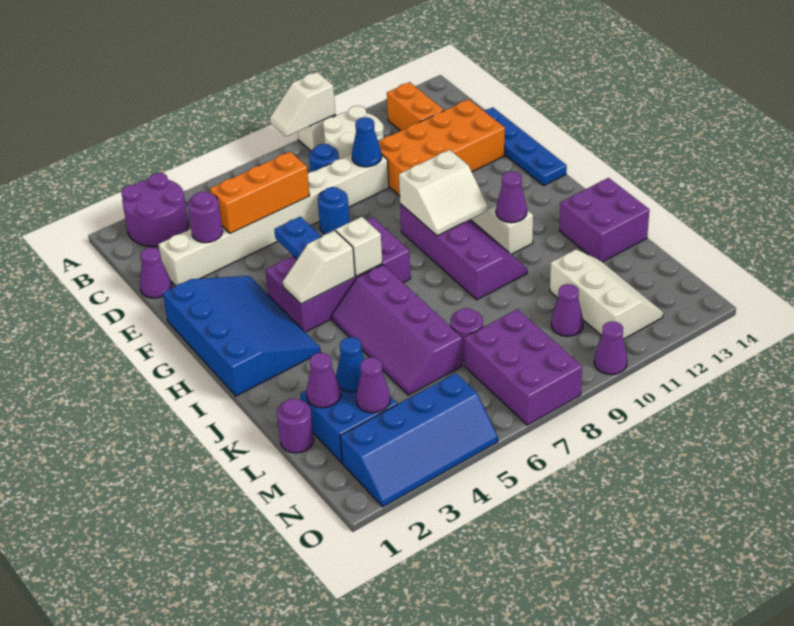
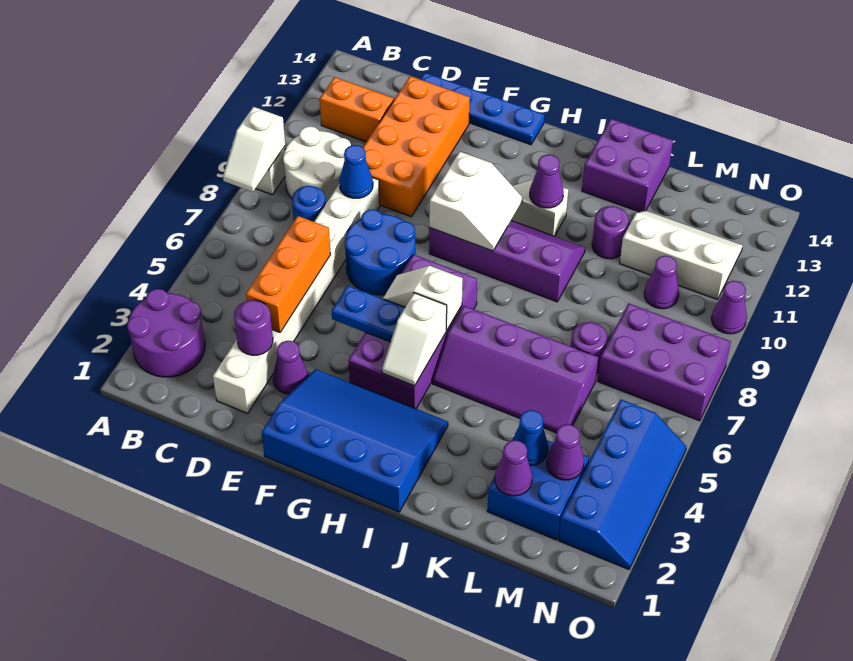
purple cone D1 level 1 -> purple cone E3 level 1
blue round brick E7 level 1 -> blue round brick E7:F8 level 1
purple round brick L1 level 1 -> purple round brick K11 level 1

